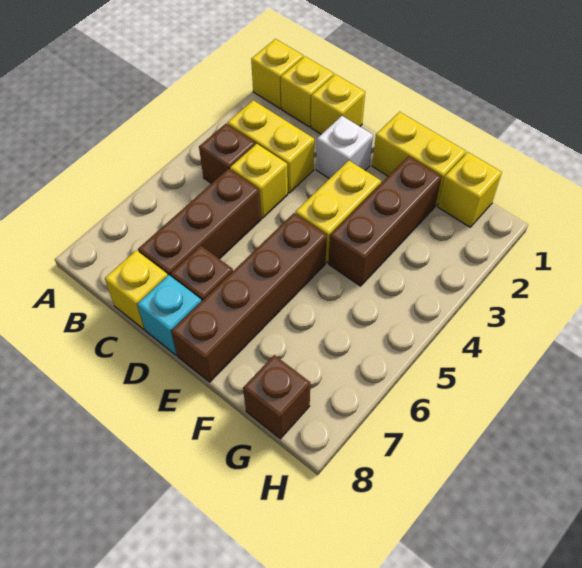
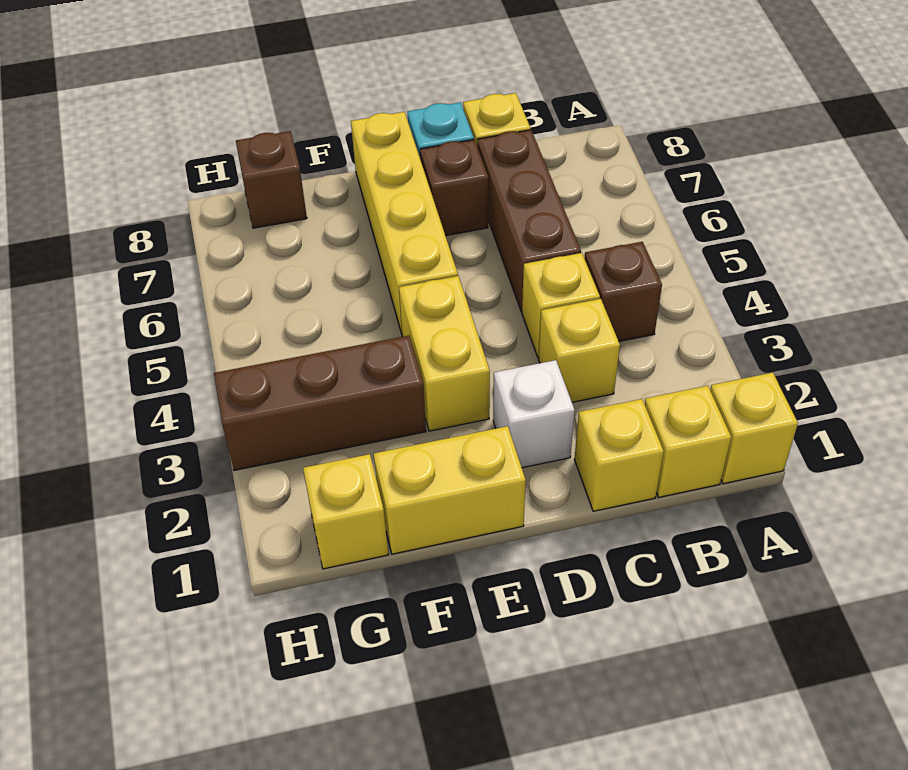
yellow brick B3:C3 level 1 -> yellow brick C3 level 1
brown brick E5:E8 level 1 -> yellow brick E5:E8 level 1
brown brick F2:F4 level 1 -> brown brick F3:H3 level 1

